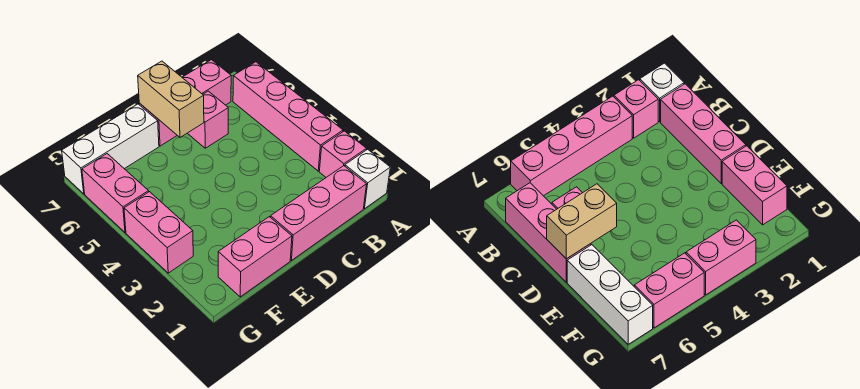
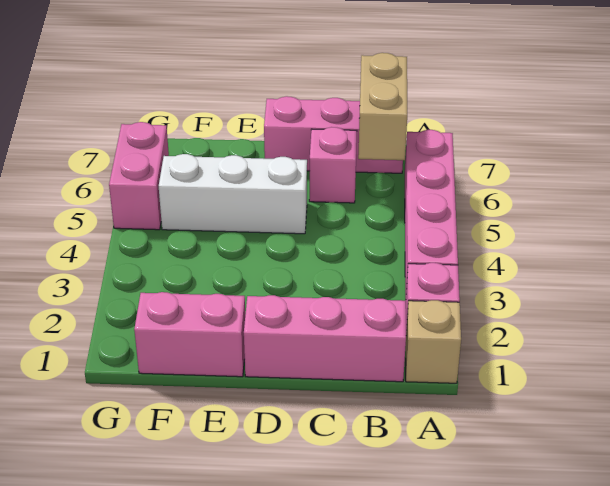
white brick A1 level 1 -> tan brick A1 level 1
tan brick D6:D7 level 2 -> tan brick B6:B7 level 2
white brick E7:G7 level 1 -> white brick D5:F5 level 1
pink brick G3:G4 level 1 -> none

